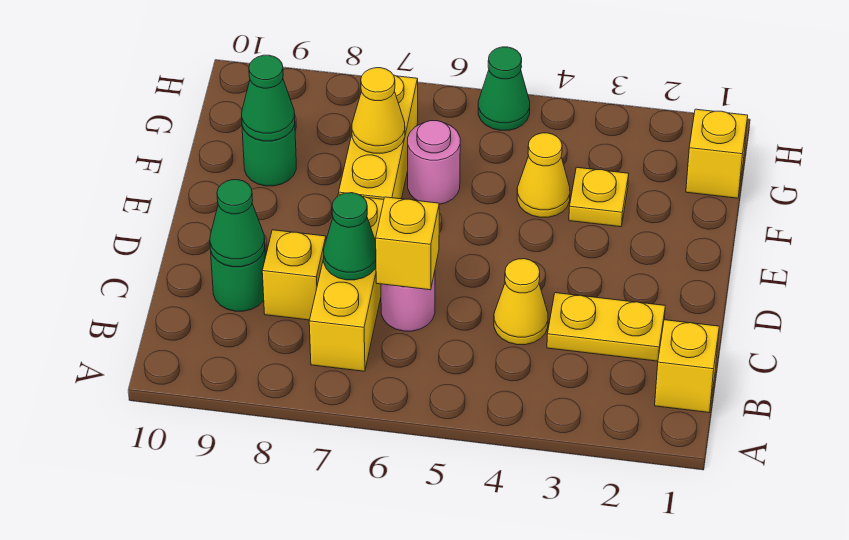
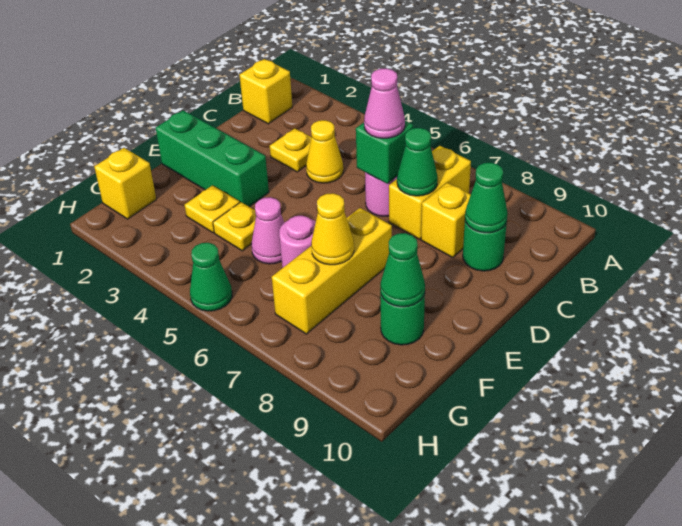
yellow brick B7:D7 level 1 -> yellow brick B7:C7 level 1
yellow plate C2:C3 level 1 -> yellow plate C3 level 1
yellow brick C6 level 2 -> green brick C6 level 2
none -> pink cone C6 level 3
none -> green brick E1:E3 level 1
yellow cone F4 level 1 -> yellow plate F4 level 1
none -> pink cone F5 level 1

